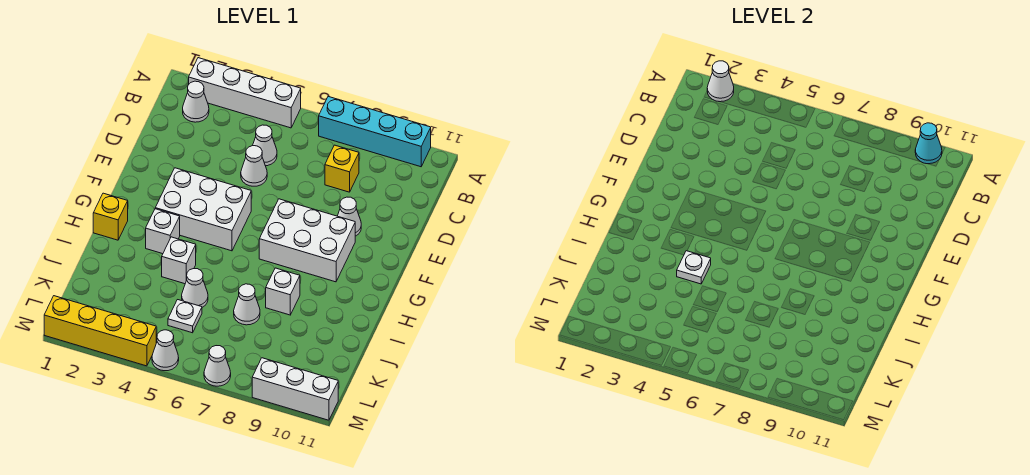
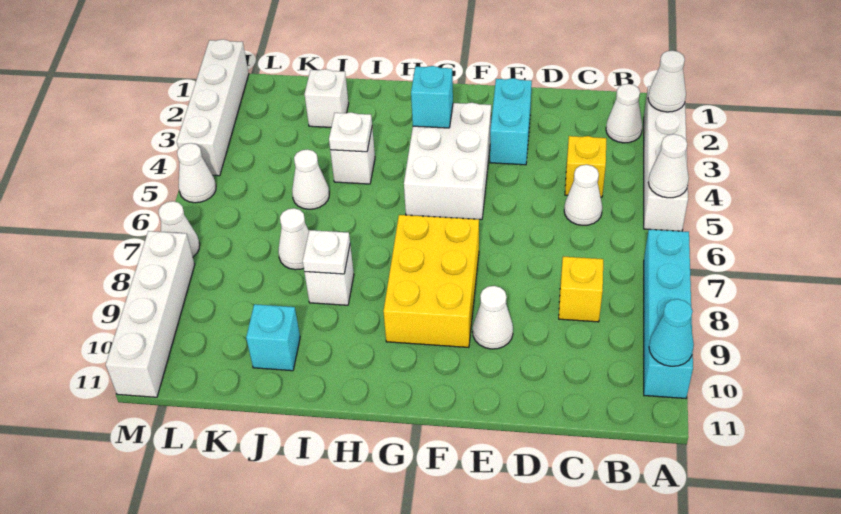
white cone D5 level 1 -> white cone A5 level 2
none -> cyan brick E2:E3 level 1
white brick F7:G9 level 1 -> yellow brick F7:G9 level 1
none -> cyan brick G3 level 2
yellow brick H1 level 1 -> yellow brick C4 level 1
white brick H3 level 1 -> white brick J2 level 1
none -> cyan brick J10 level 1
white plate K5 level 1 -> white plate I8 level 2
yellow brick M1:M4 level 1 -> white brick M1:M4 level 1
white brick M9:M11 level 1 -> white brick M8:M11 level 1

